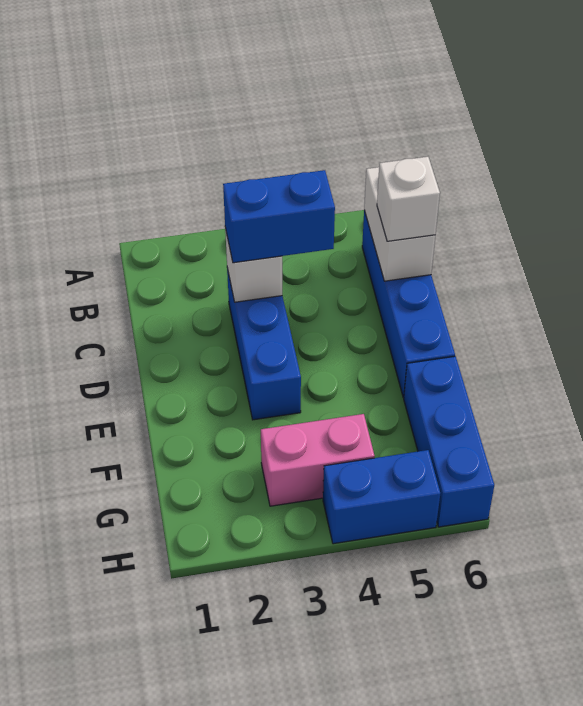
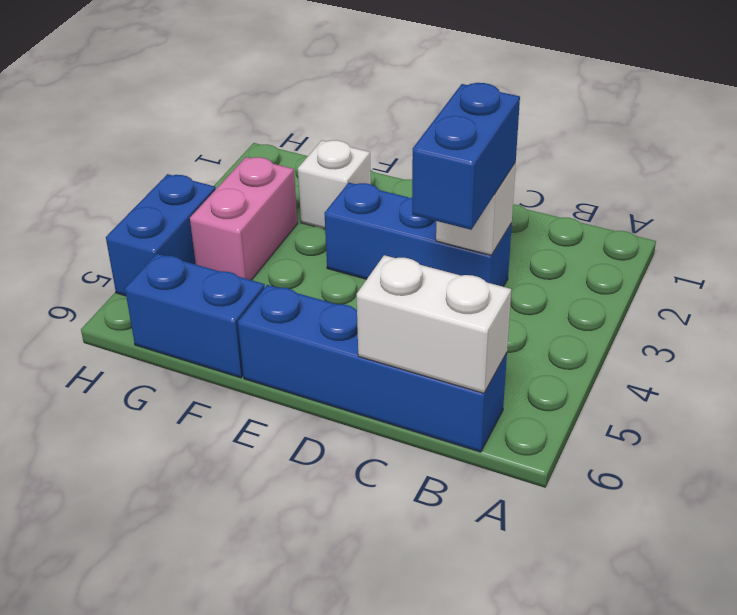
white brick C6 level 3 -> white brick F2 level 1
blue brick F6:H6 level 1 -> blue brick F6:G6 level 1

